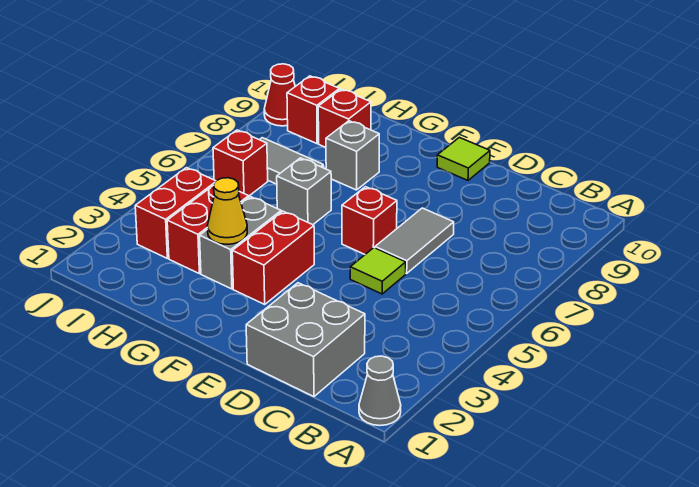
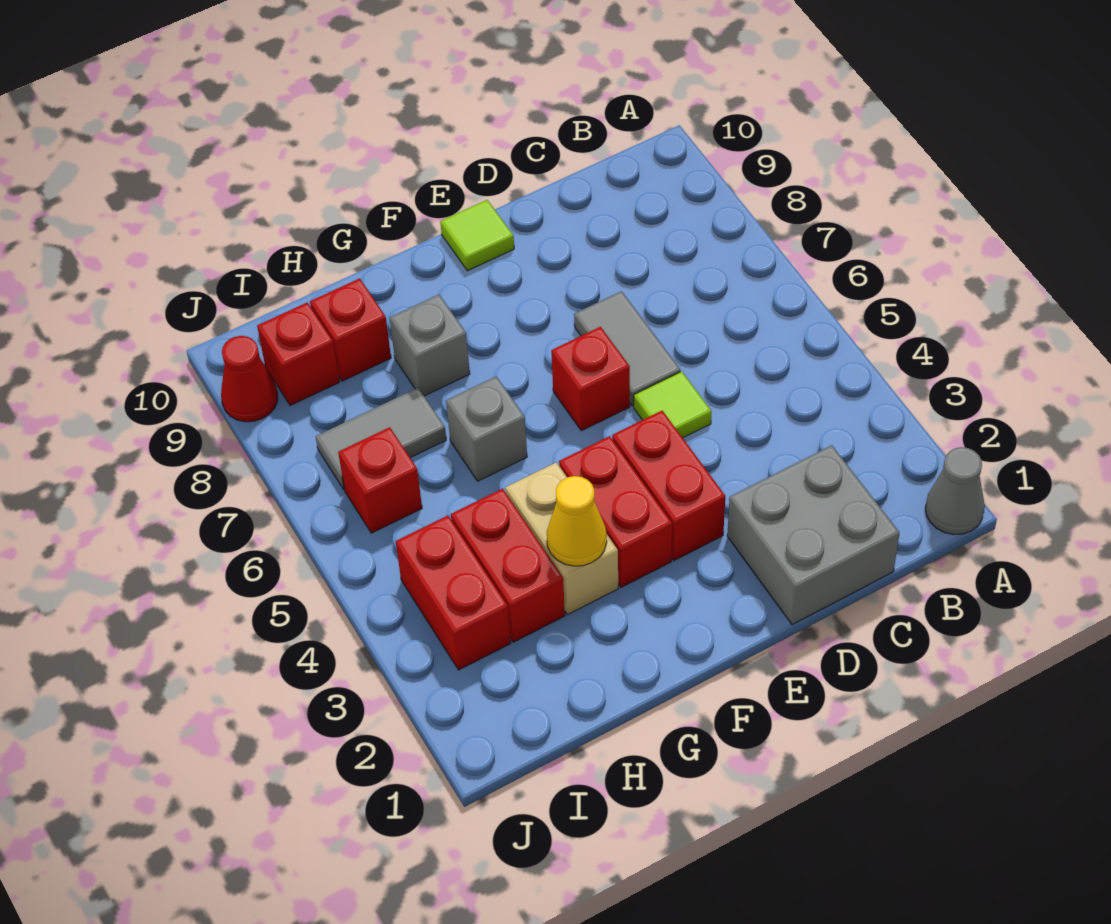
none -> red brick E3:E4 level 1
grey brick G3:G4 level 1 -> tan brick G3:G4 level 1

